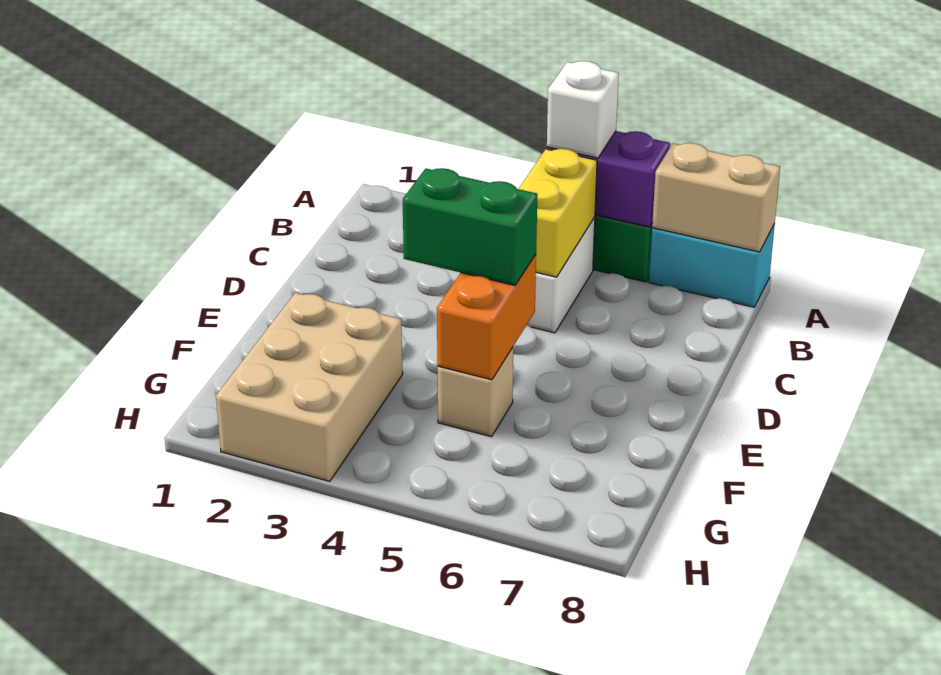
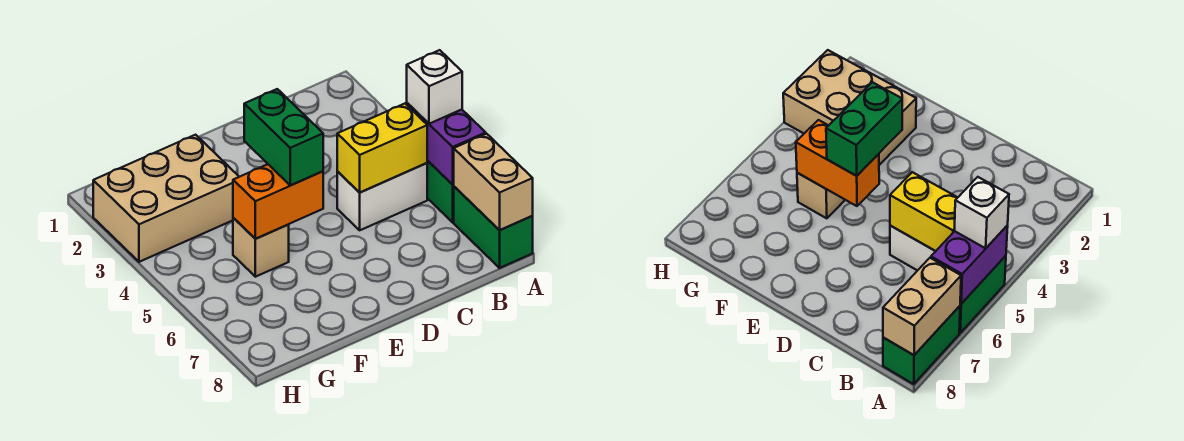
cyan brick A7:A8 level 1 -> green brick A7:A8 level 1

